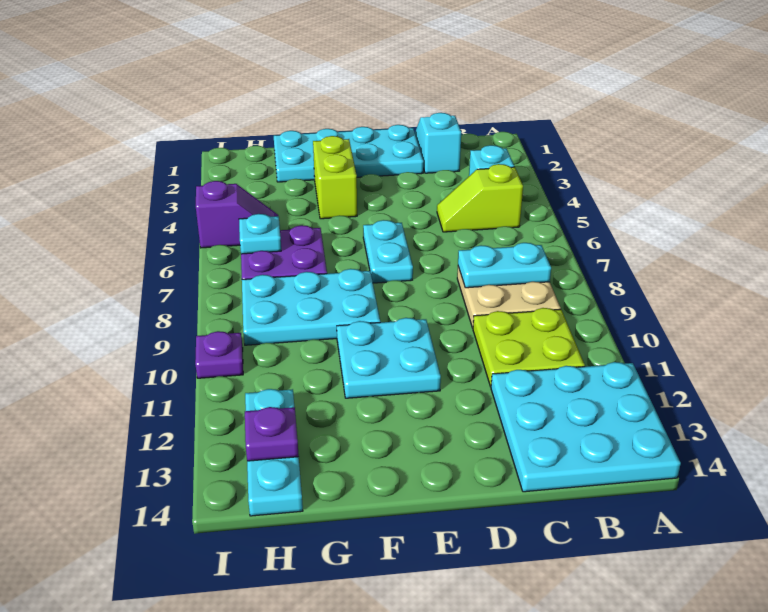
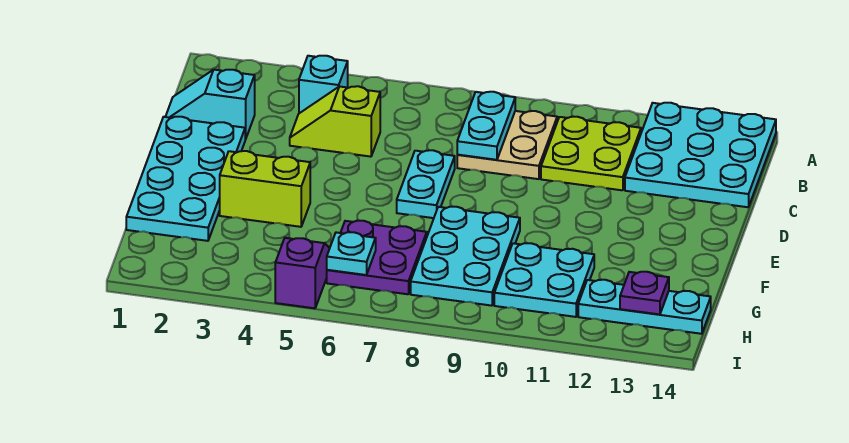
lime slope B5:C5 level 1 top B -> lime slope C4:C5 level 1 top 5
cyan plate E6:E7 level 1 -> cyan plate D7:E7 level 1
cyan plate E10:F11 level 1 -> cyan plate G10:H11 level 1
purple plate I10 level 1 -> none

